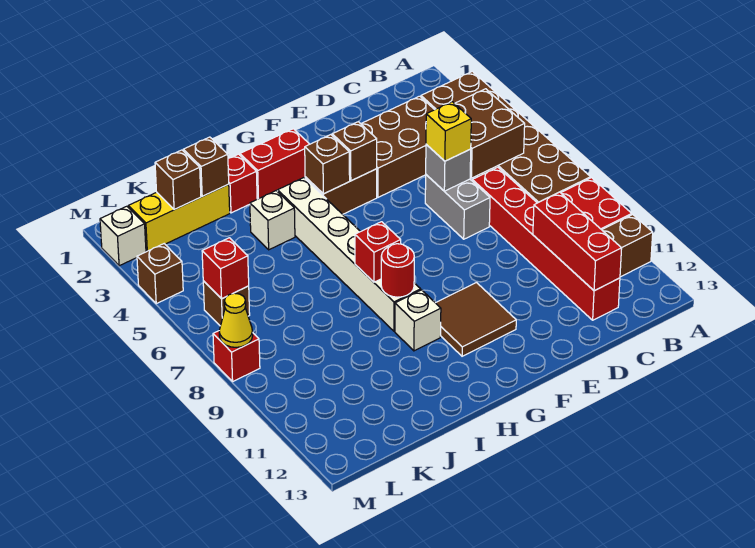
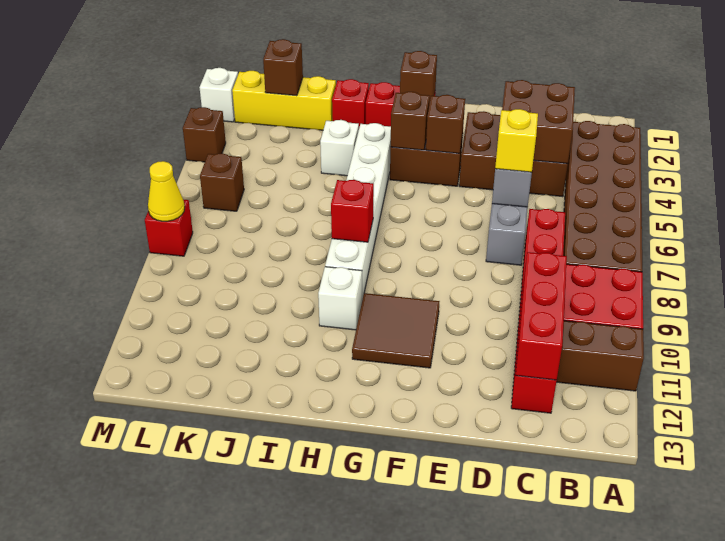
brown brick B5:C6 level 2 -> brown brick C3:D4 level 2
red round brick H9 level 2 -> none
brown brick J2 level 2 -> brown brick G2 level 2
red brick L6 level 2 -> none

